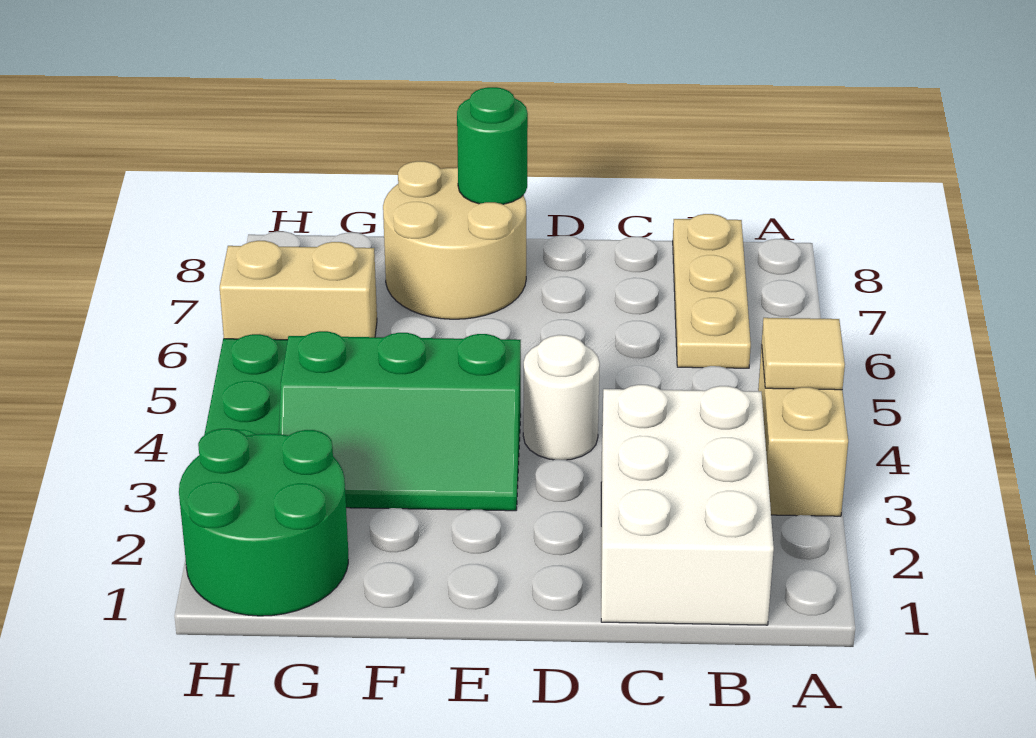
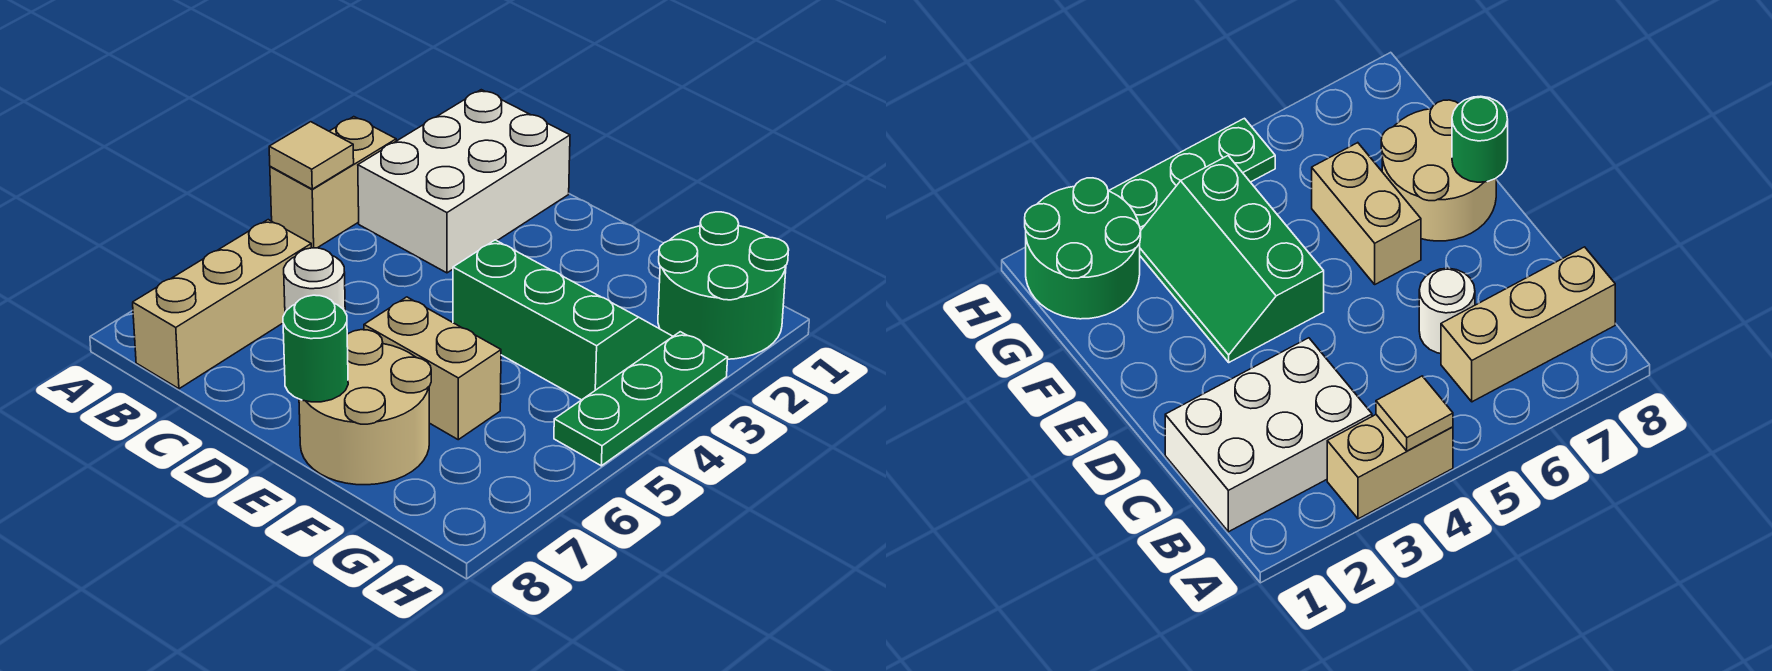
tan plate B6:B8 level 1 -> tan brick B6:B8 level 1
white round brick D4 level 1 -> white round brick C6 level 1
tan brick G6:H6 level 1 -> tan brick E6:F6 level 1

